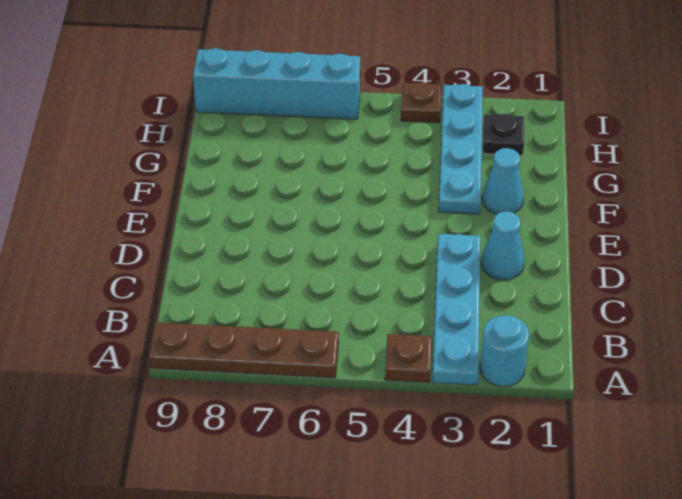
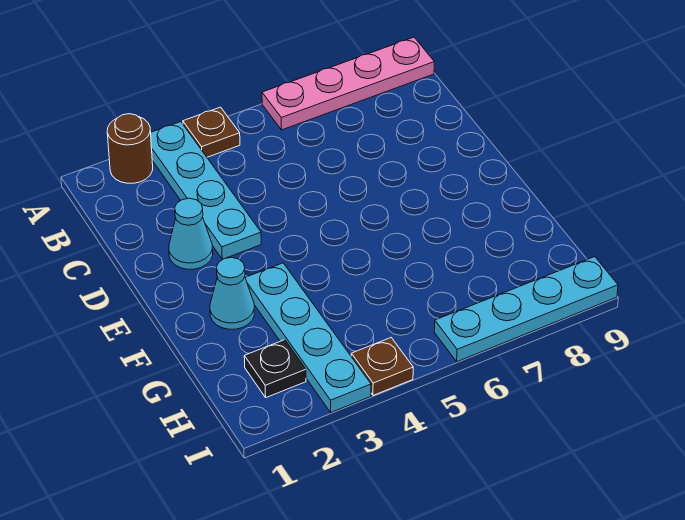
cyan round brick A2 level 1 -> brown round brick A2 level 1
brown plate A6:A9 level 1 -> pink plate A6:A9 level 1
cyan brick I6:I9 level 1 -> cyan plate I6:I9 level 1

